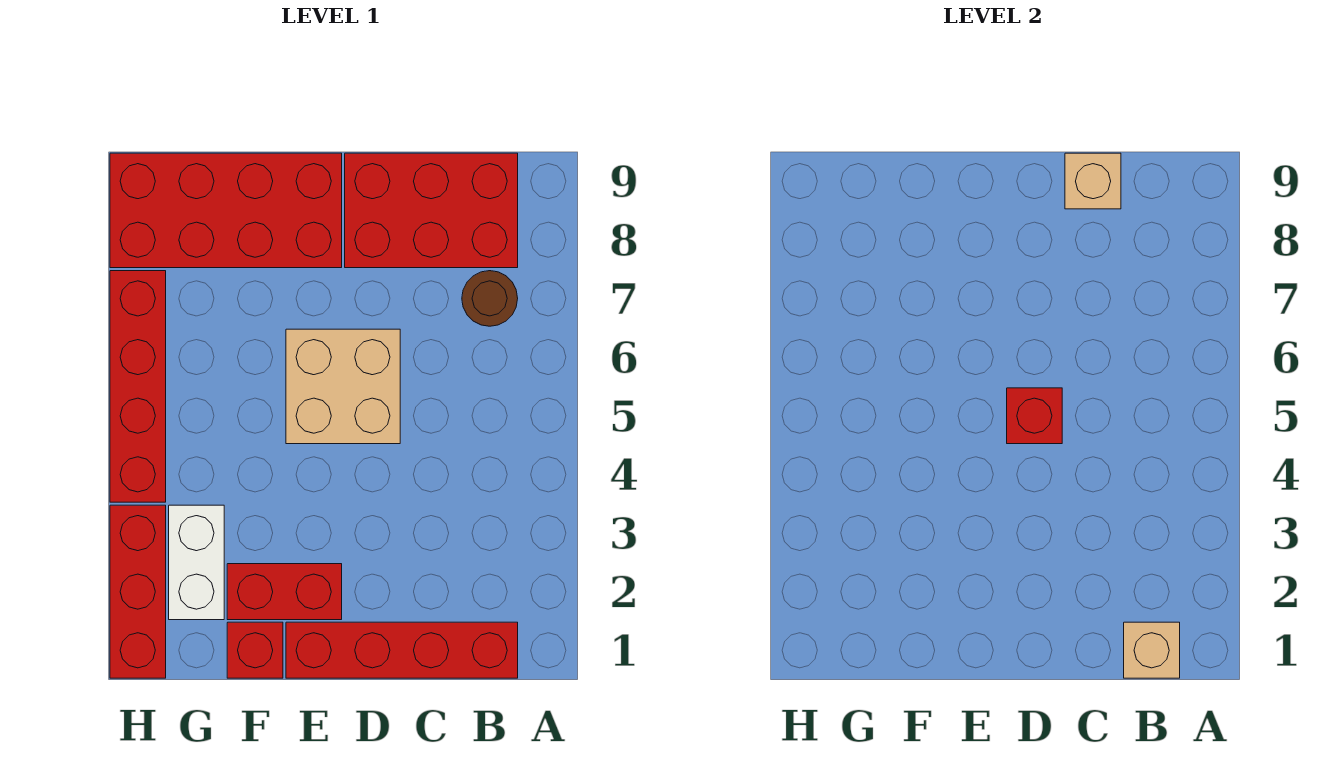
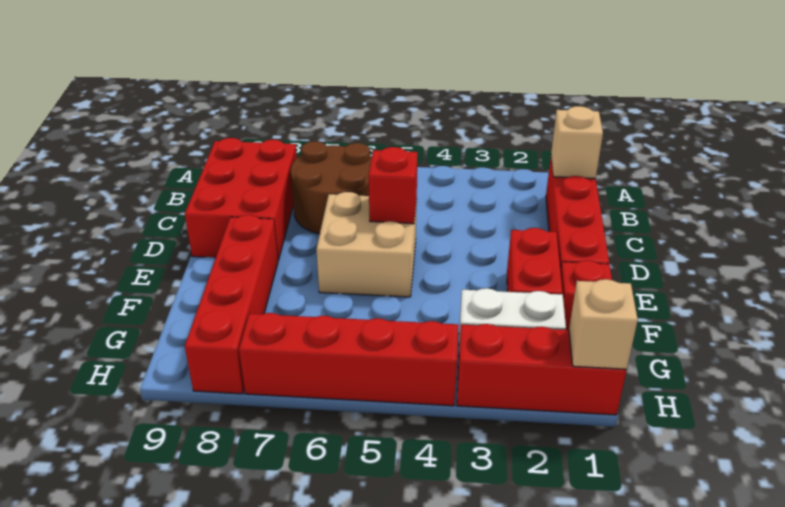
brown round brick B7 level 1 -> brown round brick B6:C7 level 1
tan brick C9 level 2 -> tan brick H1 level 2
red brick E8:H9 level 1 -> red brick E8:H8 level 1

